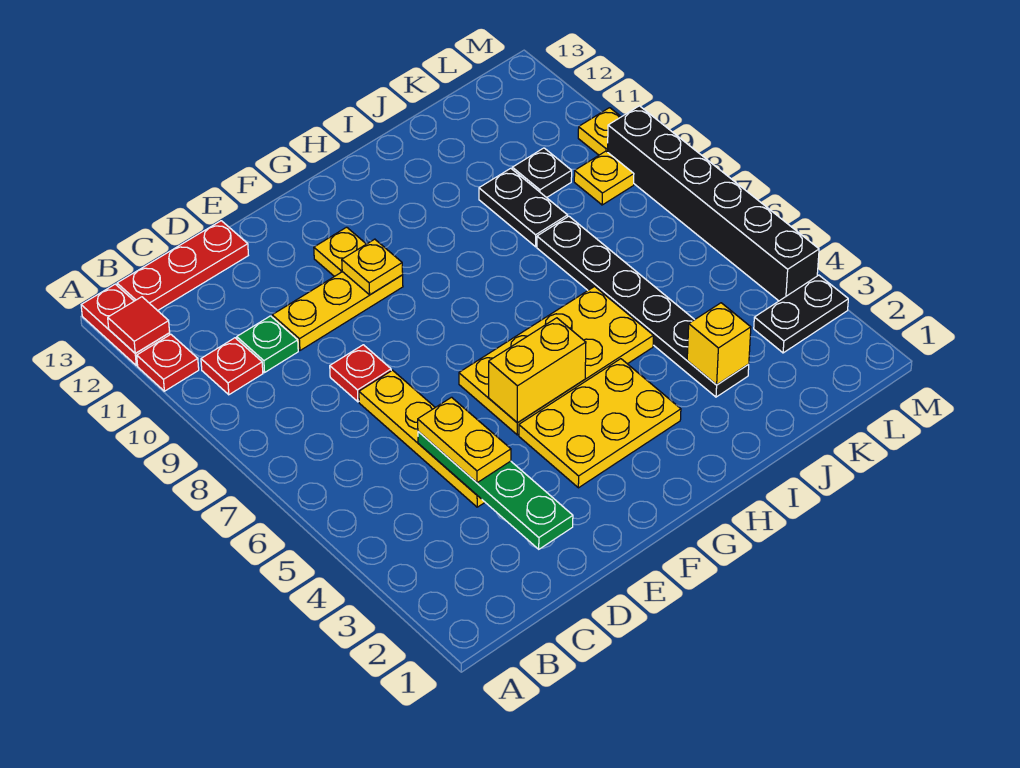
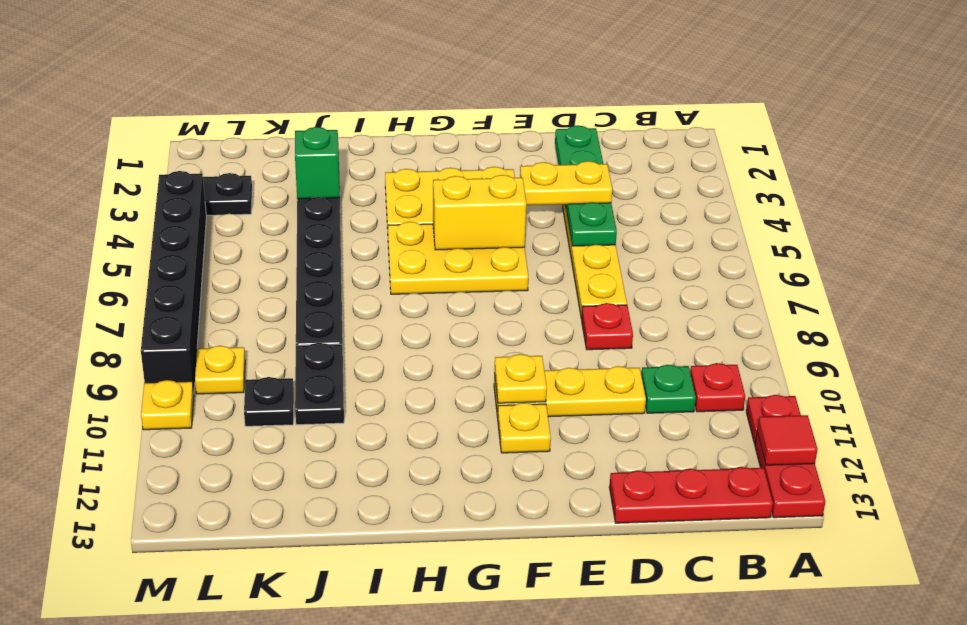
yellow plate D4:D5 level 3 -> yellow plate D4:E4 level 3
yellow plate F5:I6 level 1 -> yellow plate F5:H6 level 1
yellow brick J3 level 2 -> green brick J3 level 2

